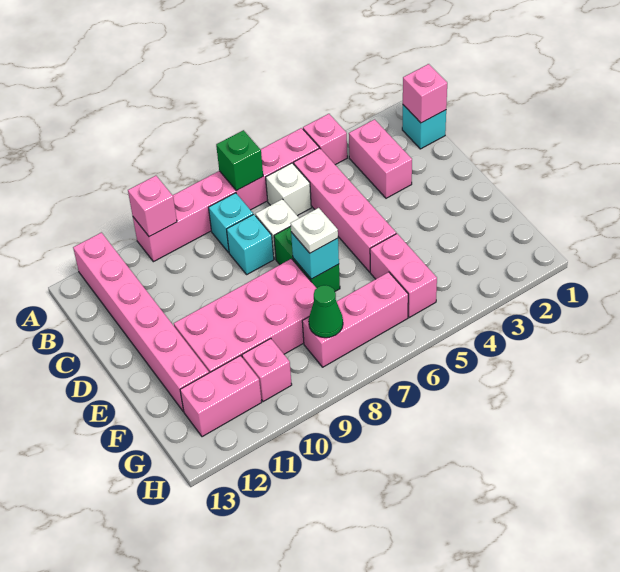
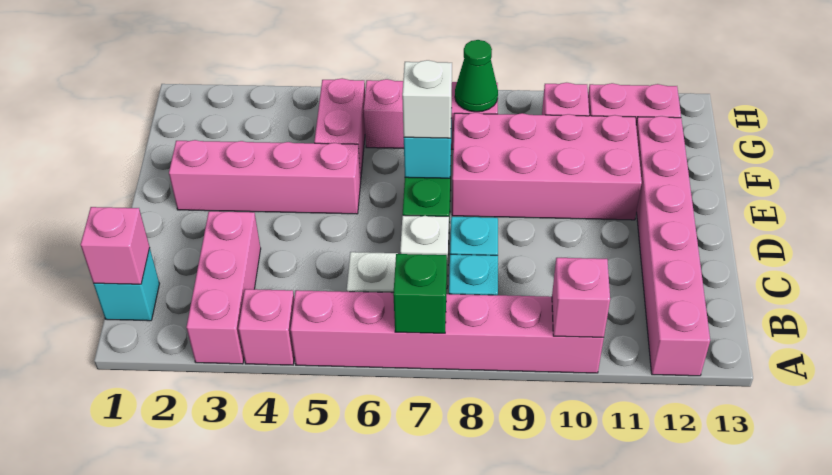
pink brick B3:C3 level 1 -> pink brick A3:C3 level 1
pink brick B5:E5 level 1 -> pink brick E2:E5 level 1
white plate E7 level 3 -> white brick E7 level 3

